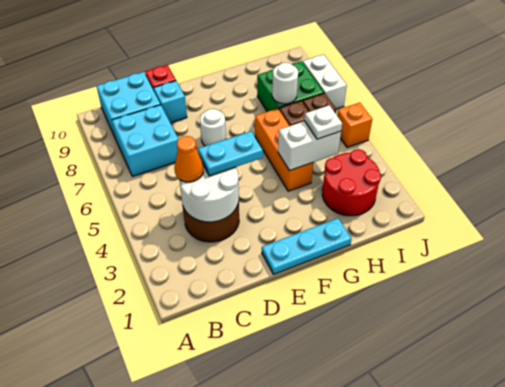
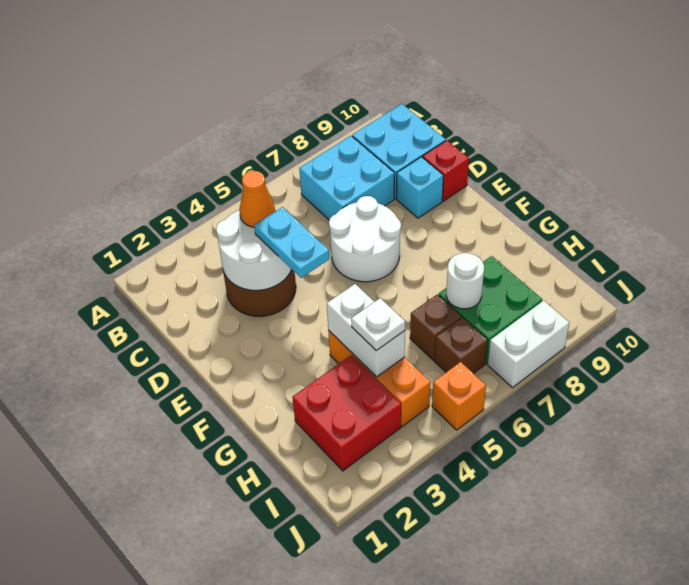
cyan plate E1:G1 level 1 -> none
white round brick E7 level 1 -> white round brick D6:E7 level 1
orange brick G4:G6 level 1 -> orange brick G4:I4 level 1
red round brick H2:I3 level 1 -> red brick H2:I3 level 1

